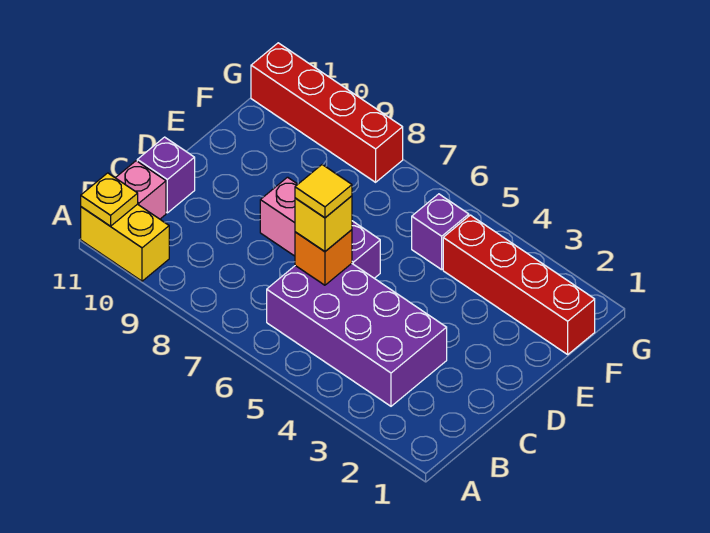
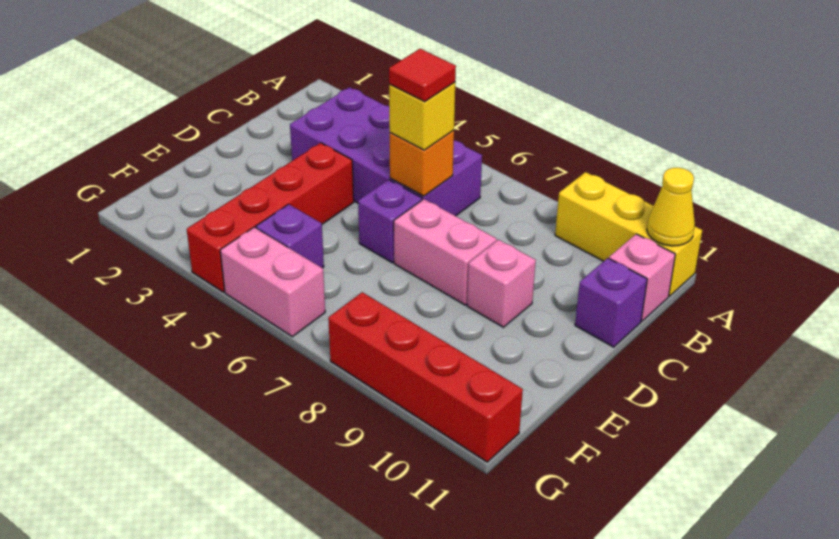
yellow brick A10:A11 level 1 -> yellow brick A9:A11 level 1
yellow plate A11 level 2 -> yellow cone A11 level 2
yellow tile C6 level 4 -> red tile C6 level 4
none -> pink brick D9 level 1
red brick F1:F4 level 1 -> red brick D4:G4 level 1
none -> pink brick G5:G6 level 1

